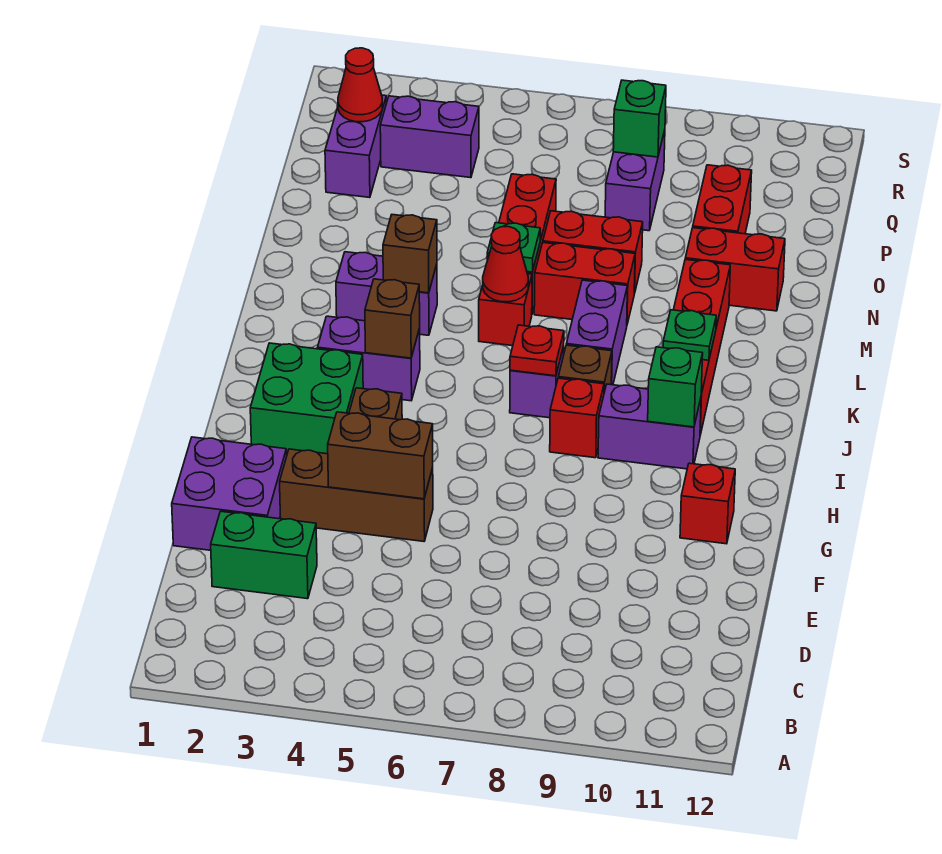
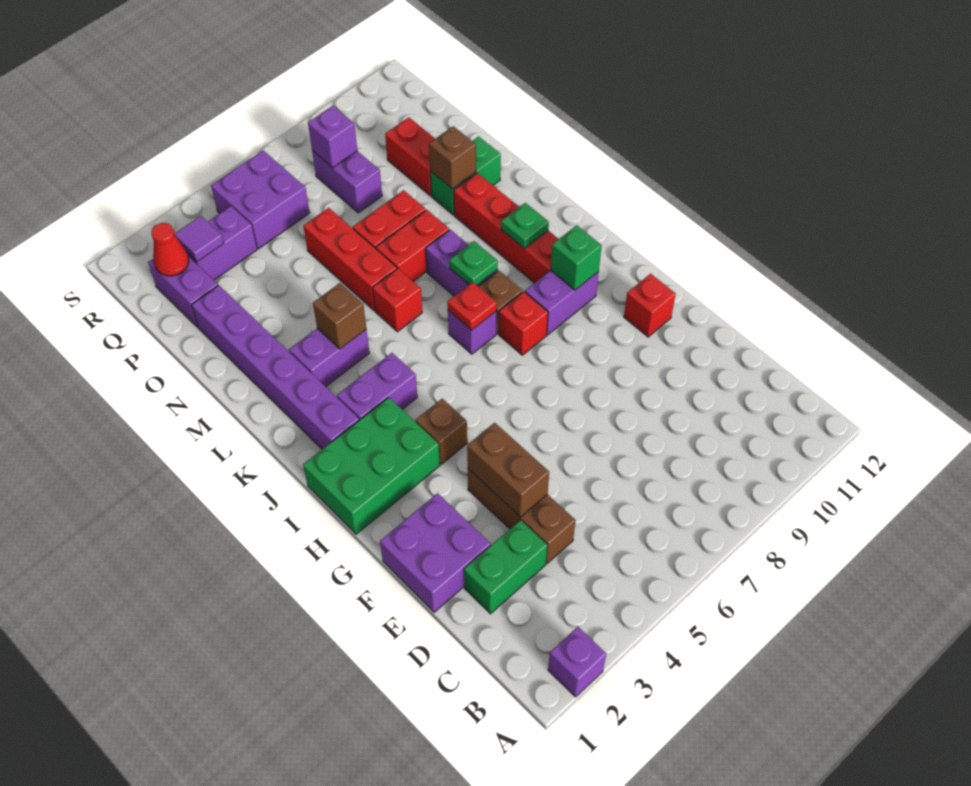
none -> purple brick A2 level 1
brown brick F3:F5 level 1 -> brown brick D4:F4 level 1
brown brick F4:F5 level 2 -> brown brick E4:F4 level 2
green brick H2:I3 level 1 -> green brick H1:I3 level 1
none -> purple brick J2:O2 level 1
brown brick J4 level 2 -> brown brick N10 level 2
red cone L6 level 2 -> none
green plate M6 level 2 -> green plate K8 level 2
red brick N10:N11 level 1 -> green brick N10:N11 level 1
none -> purple tile Q3 level 2
none -> purple brick Q5:R6 level 1
green brick Q8 level 2 -> purple brick Q8 level 2

